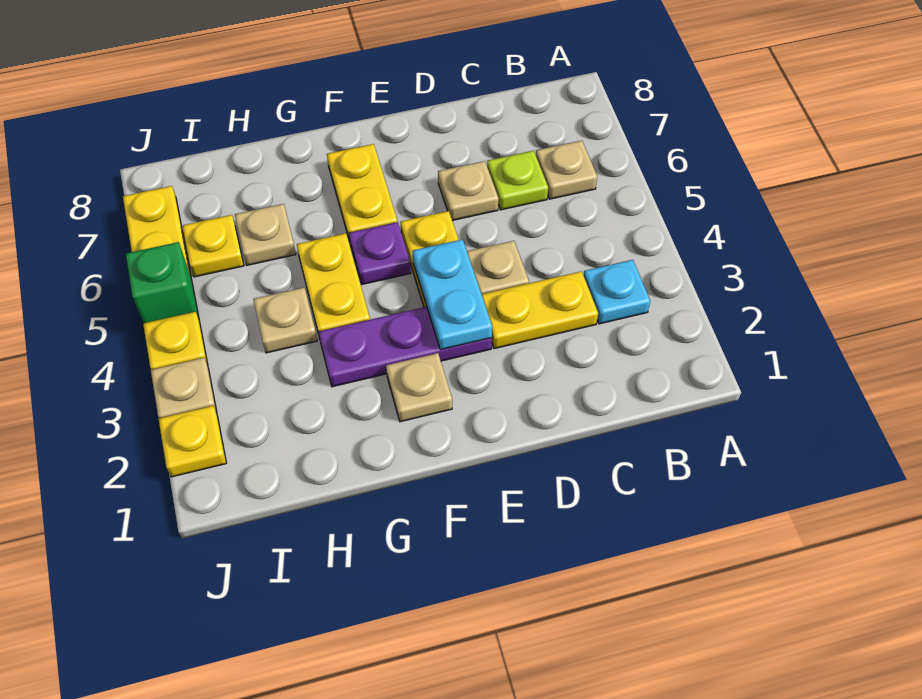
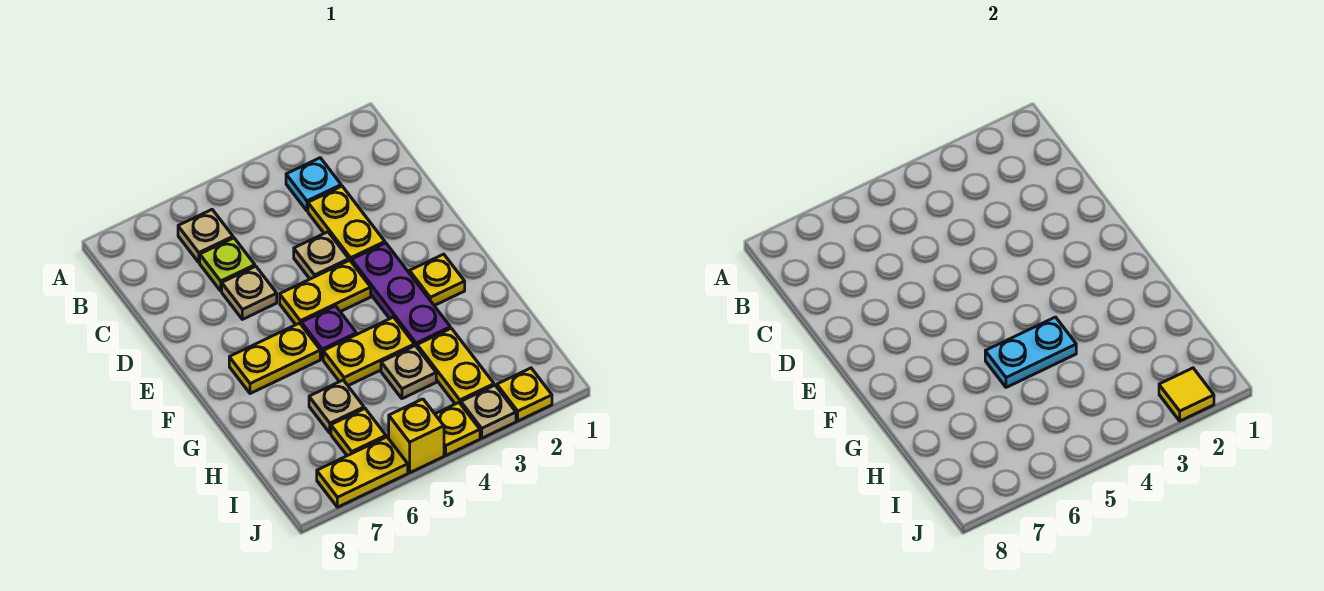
cyan plate E3:E4 level 2 -> cyan plate G4:G5 level 2
tan plate F2 level 1 -> yellow plate F2 level 1
none -> yellow plate H3:I3 level 1
none -> yellow tile J2 level 2
green brick J5 level 1 -> yellow brick J5 level 1

